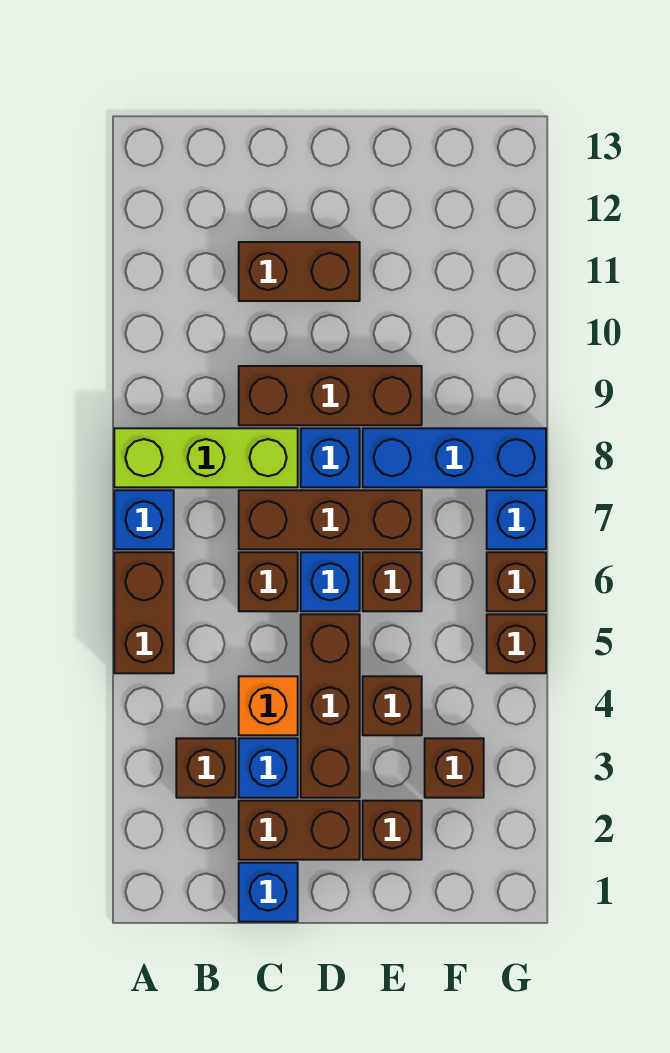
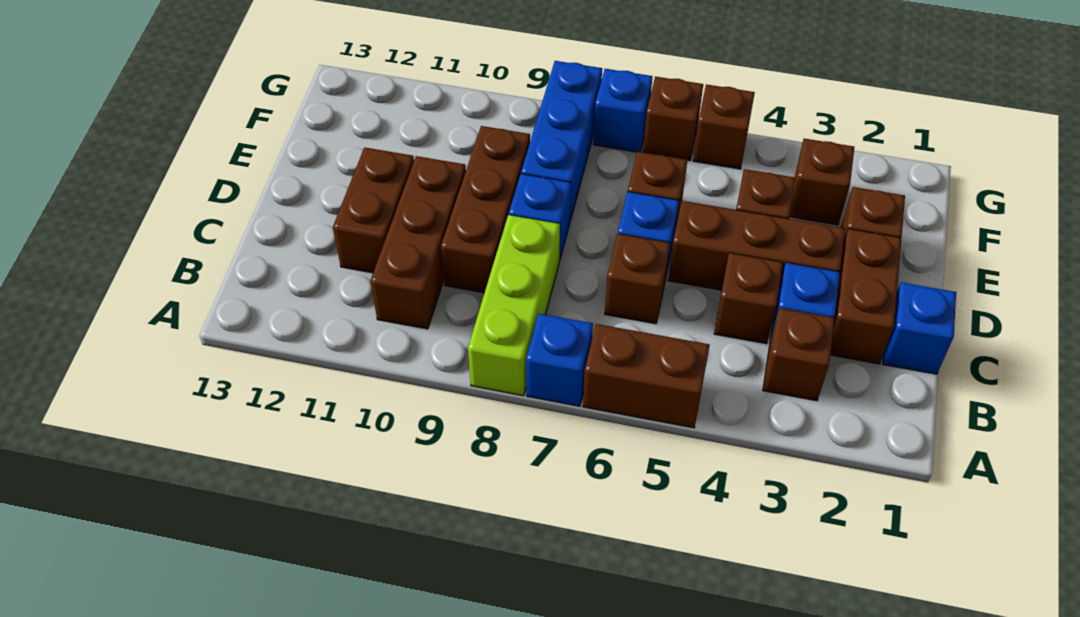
orange brick C4 level 1 -> brown brick C4 level 1
brown brick C7:E7 level 1 -> brown brick B10:D10 level 1

